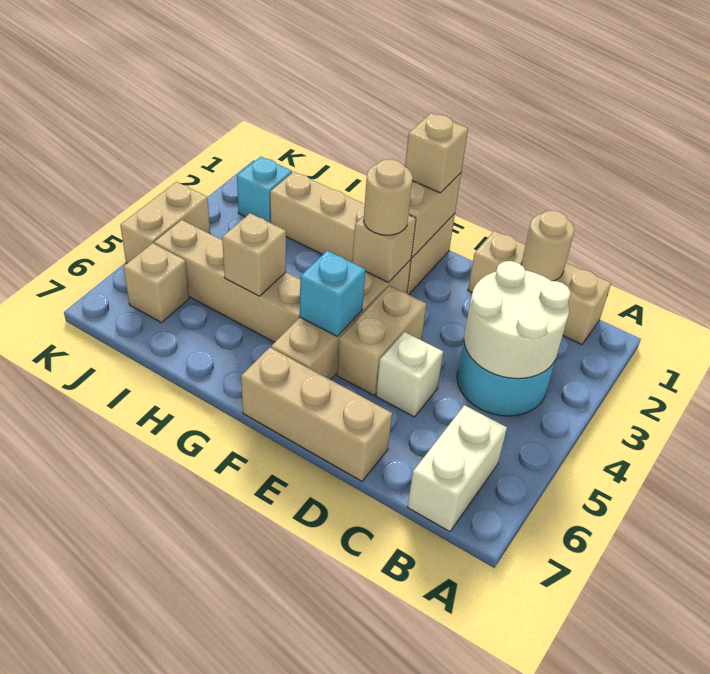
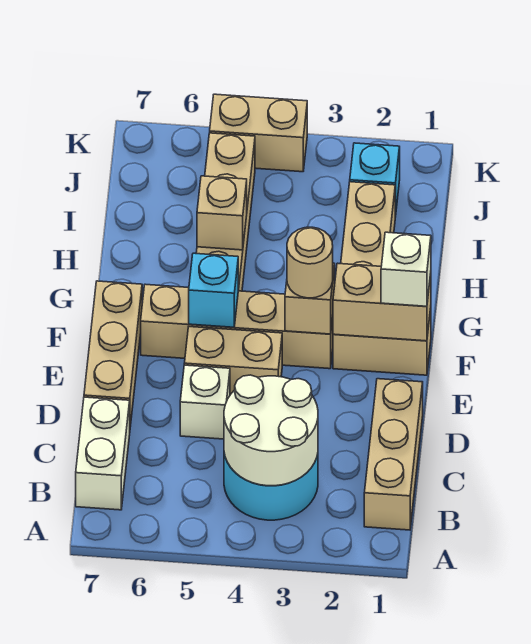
white brick B6:B7 level 1 -> white brick B7:C7 level 1
tan round brick C1 level 2 -> none
tan brick F1 level 3 -> white brick F1 level 3
tan brick J6 level 1 -> none

